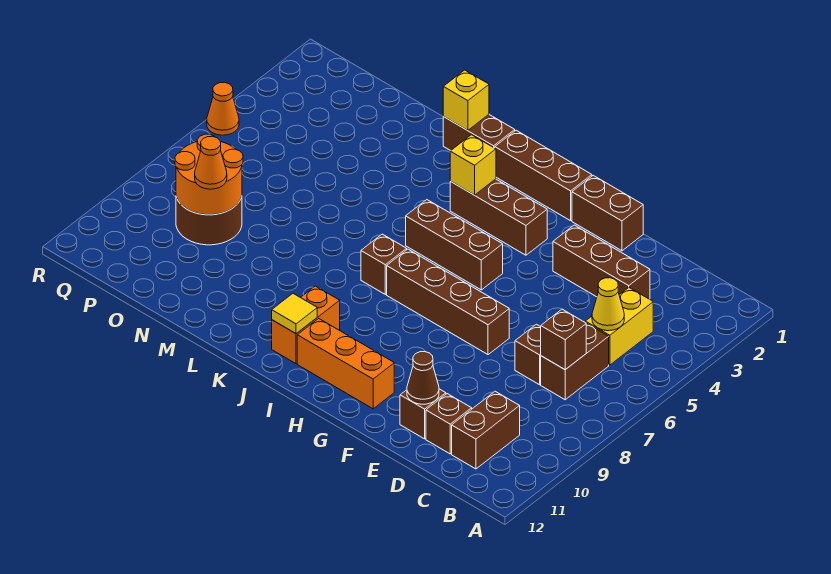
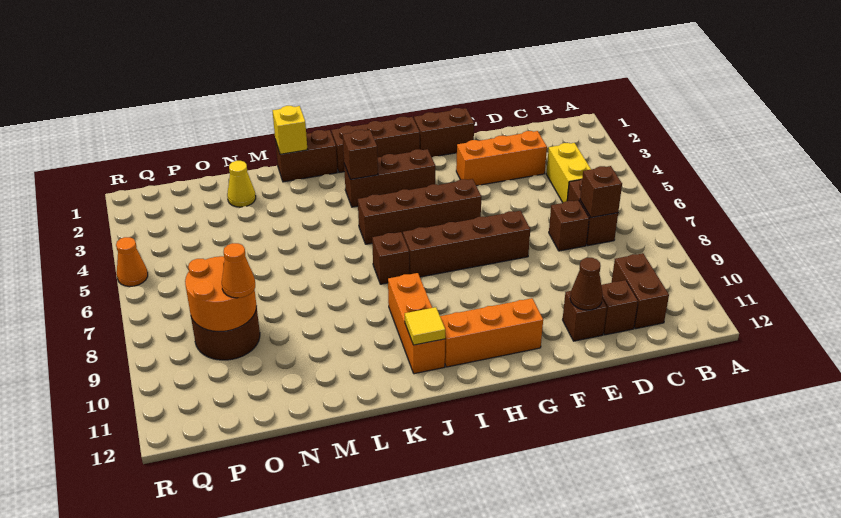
yellow cone C5 level 2 -> yellow cone N2 level 1
brown brick D3:F3 level 1 -> orange brick D3:F3 level 1
brown brick H5:J5 level 1 -> brown brick G5:J5 level 1
yellow brick J3 level 2 -> brown brick J3 level 2
orange brick J10:J11 level 1 -> orange brick J9:J11 level 1

